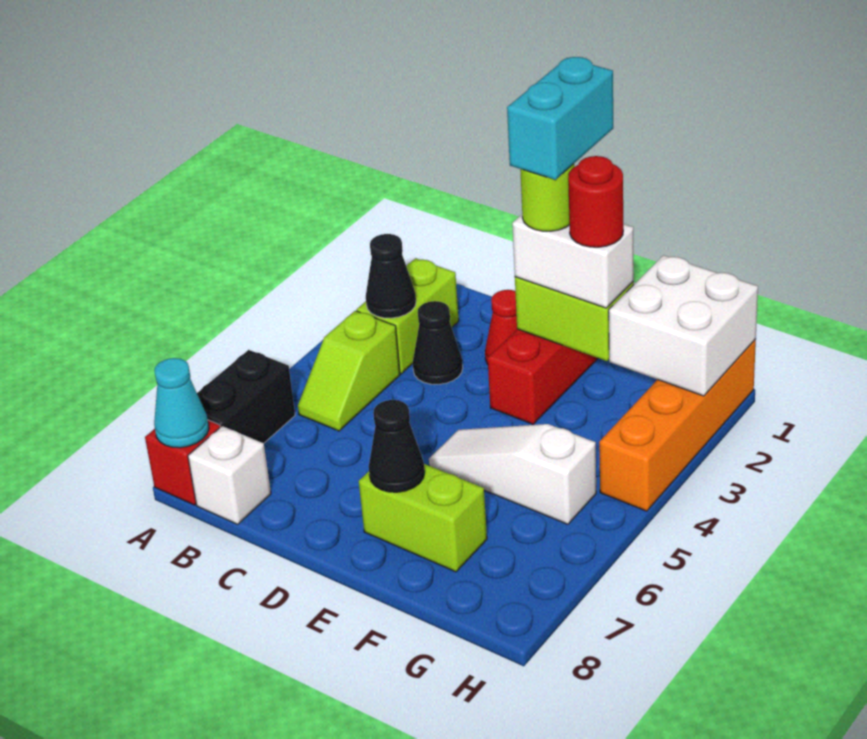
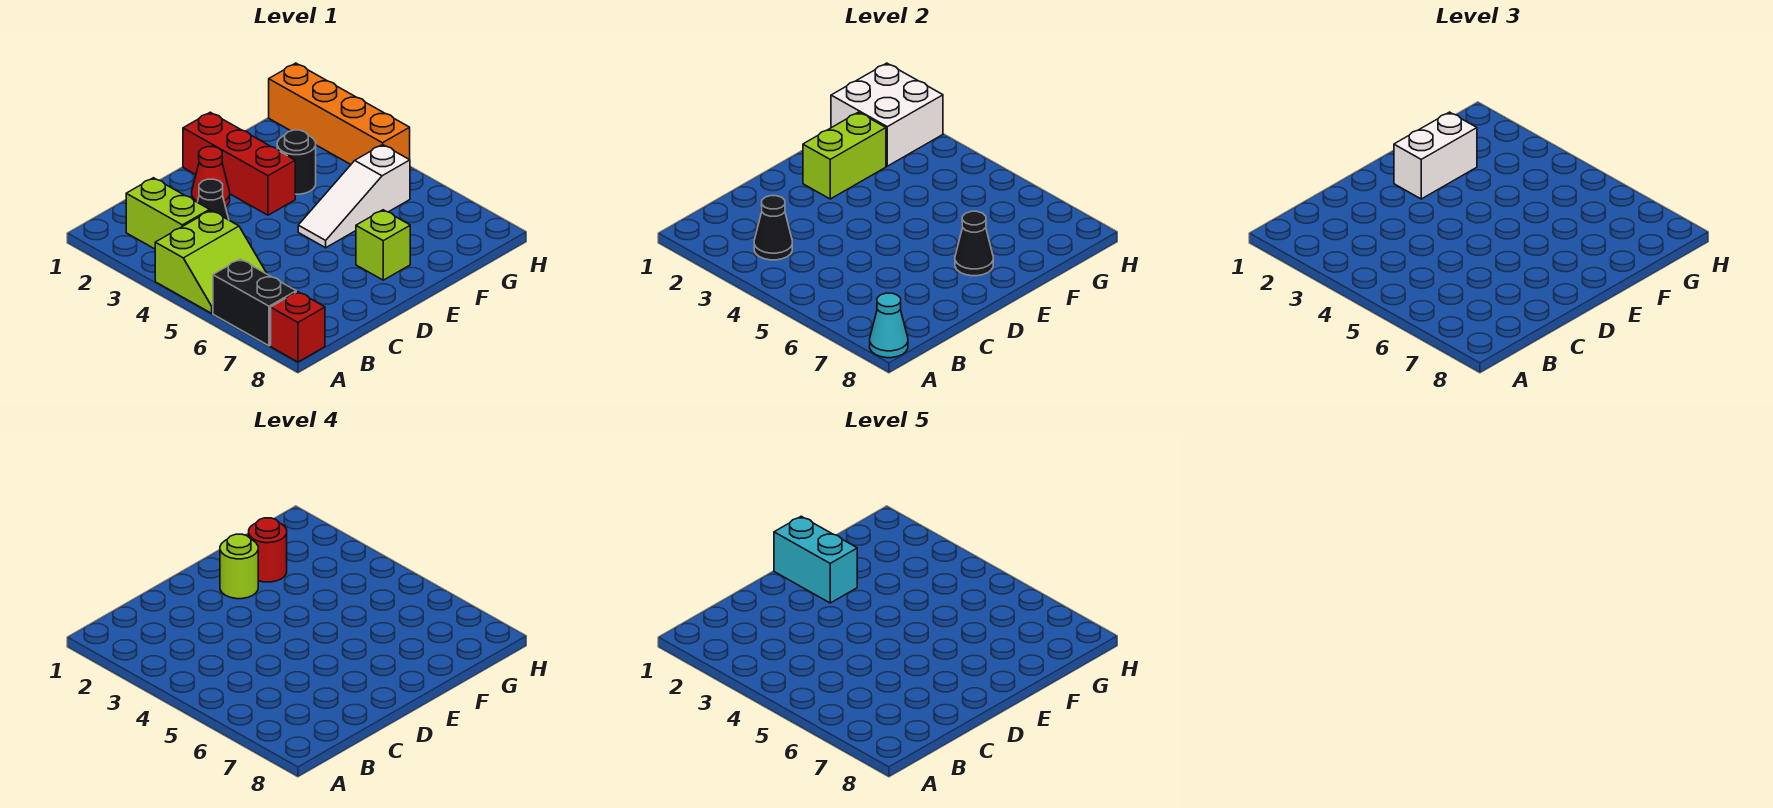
lime slope B4:B5 level 1 top 4 -> lime slope A4:B5 level 1 top 4
white brick B8 level 1 -> none
lime brick E7:F7 level 1 -> lime brick E7 level 1
none -> black round brick F3 level 1

